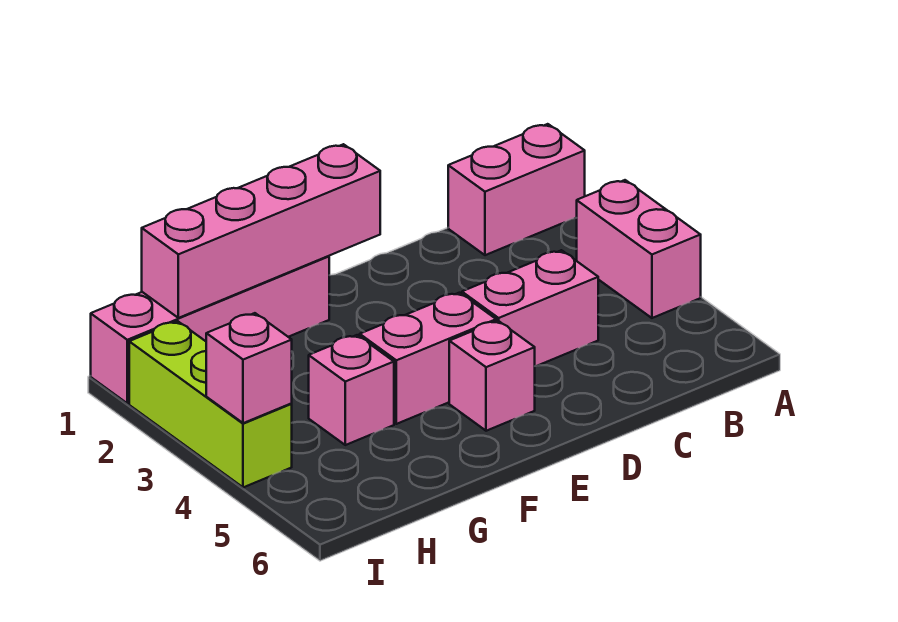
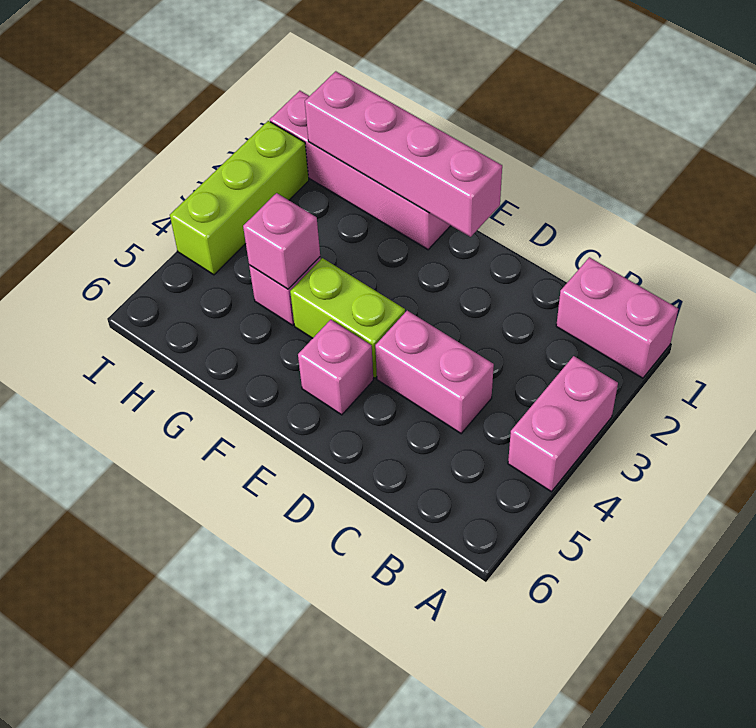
pink brick E4:F4 level 1 -> lime brick E4:F4 level 1
pink brick I4 level 2 -> pink brick G4 level 2

